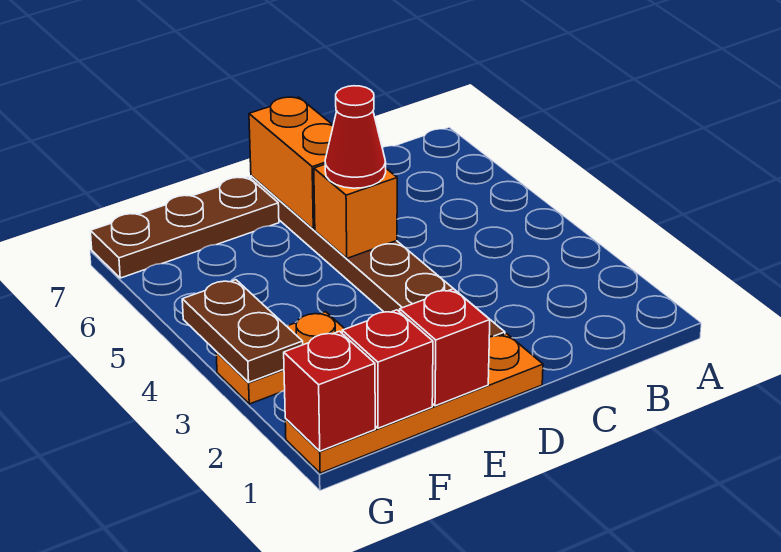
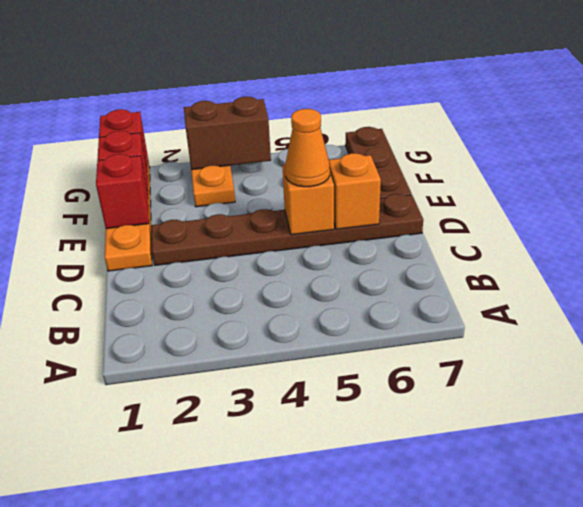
red cone D5 level 3 -> orange cone D5 level 3
orange brick D6:D7 level 2 -> orange brick D6 level 2
brown plate G3:G4 level 2 -> brown brick G3:G4 level 2

